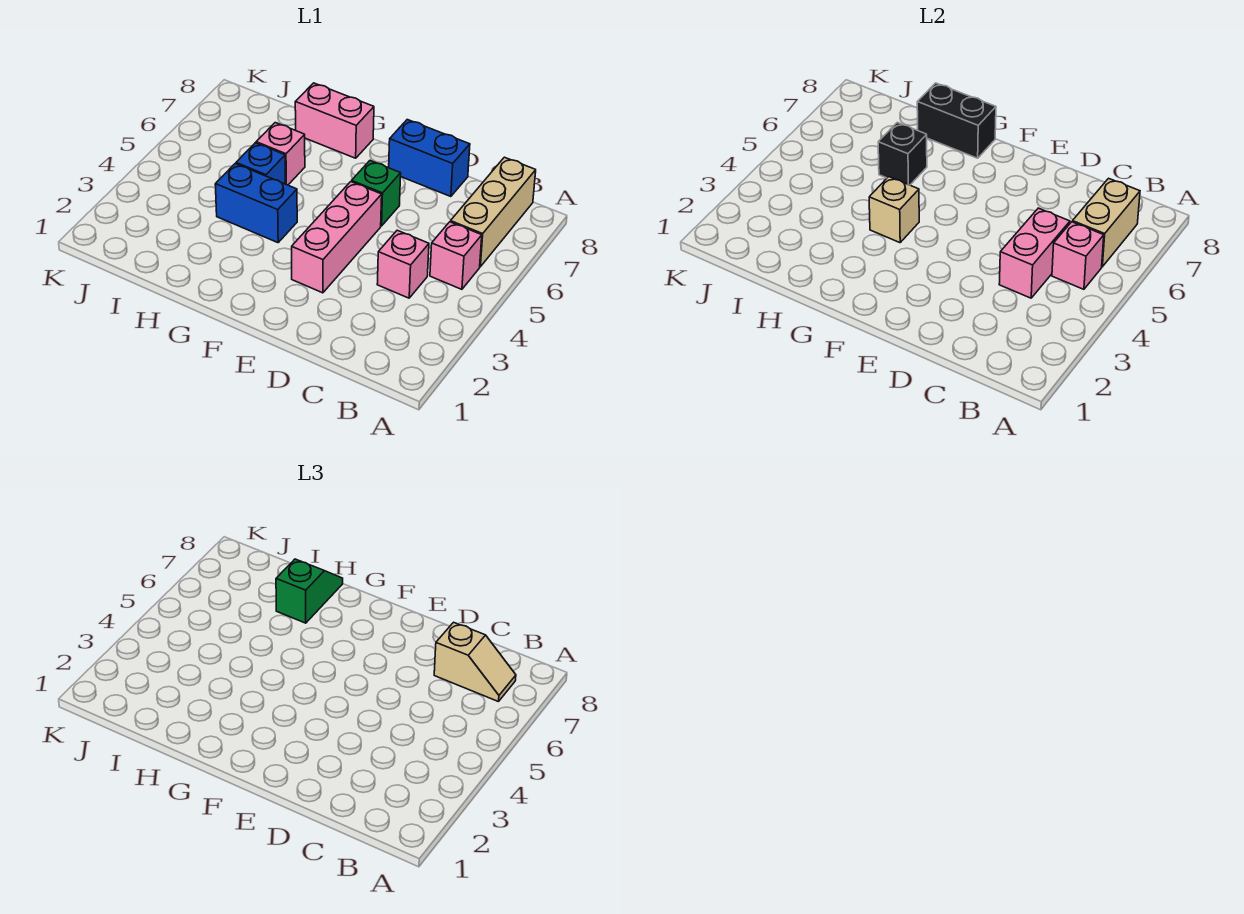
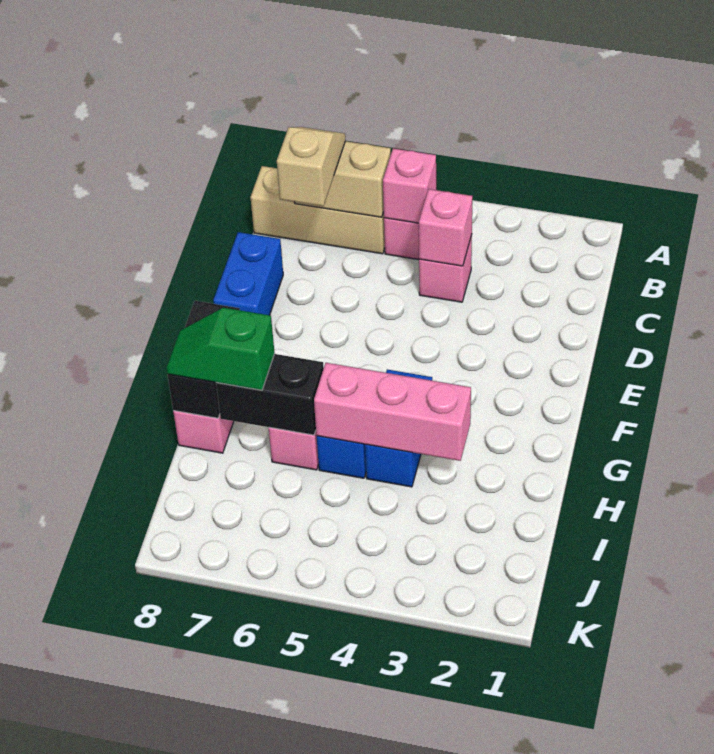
pink brick C4:C5 level 2 -> pink brick C4 level 2
pink brick E3:E5 level 1 -> pink brick H3:H5 level 2
green brick E6 level 1 -> none
tan brick G4 level 2 -> none
black brick H6 level 2 -> black brick H6:H7 level 2

